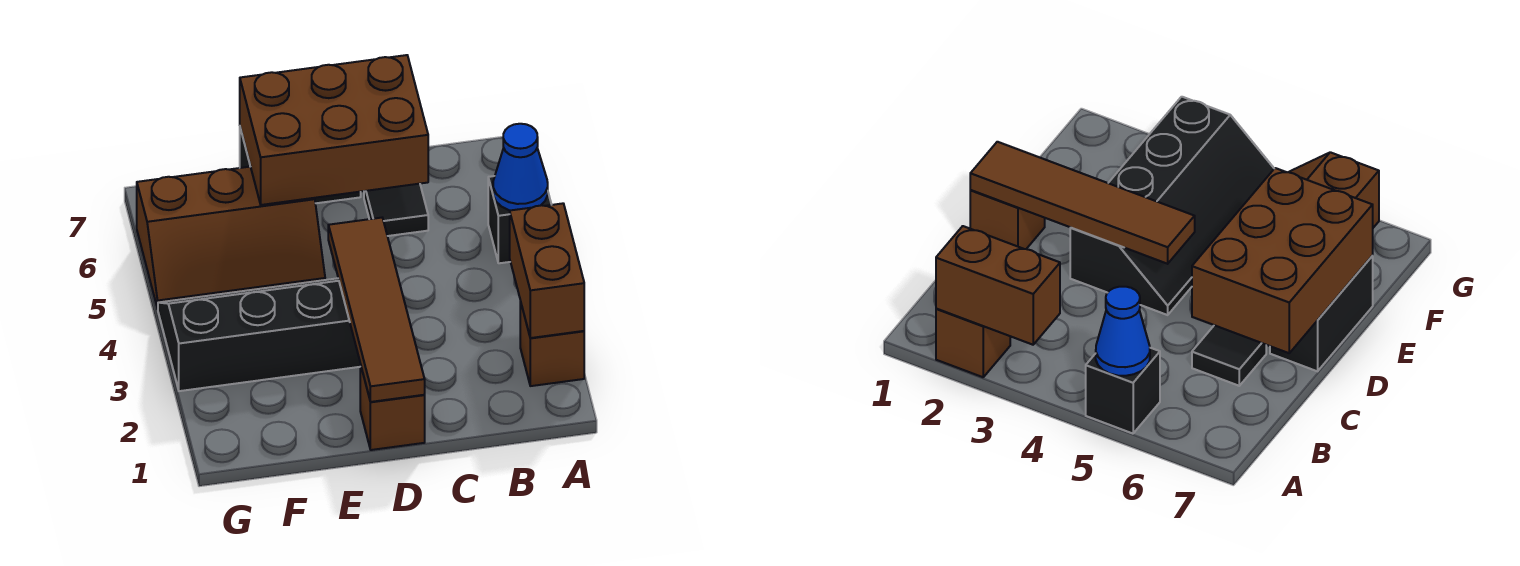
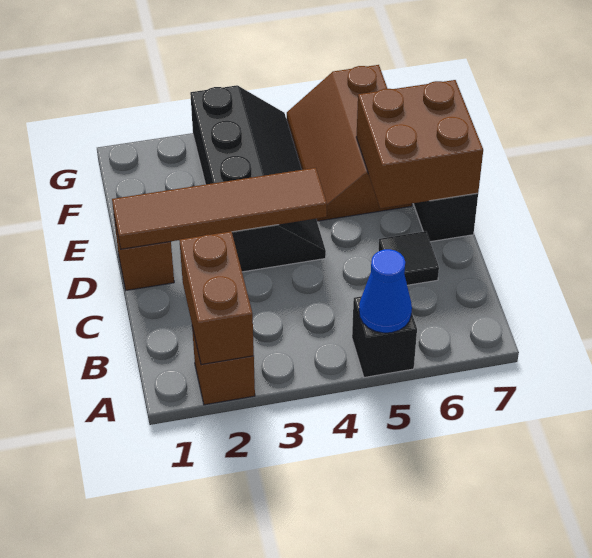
brown brick A2:A3 level 2 -> brown brick A2:B2 level 2
brown brick C6:E7 level 2 -> brown brick D6:E7 level 2

